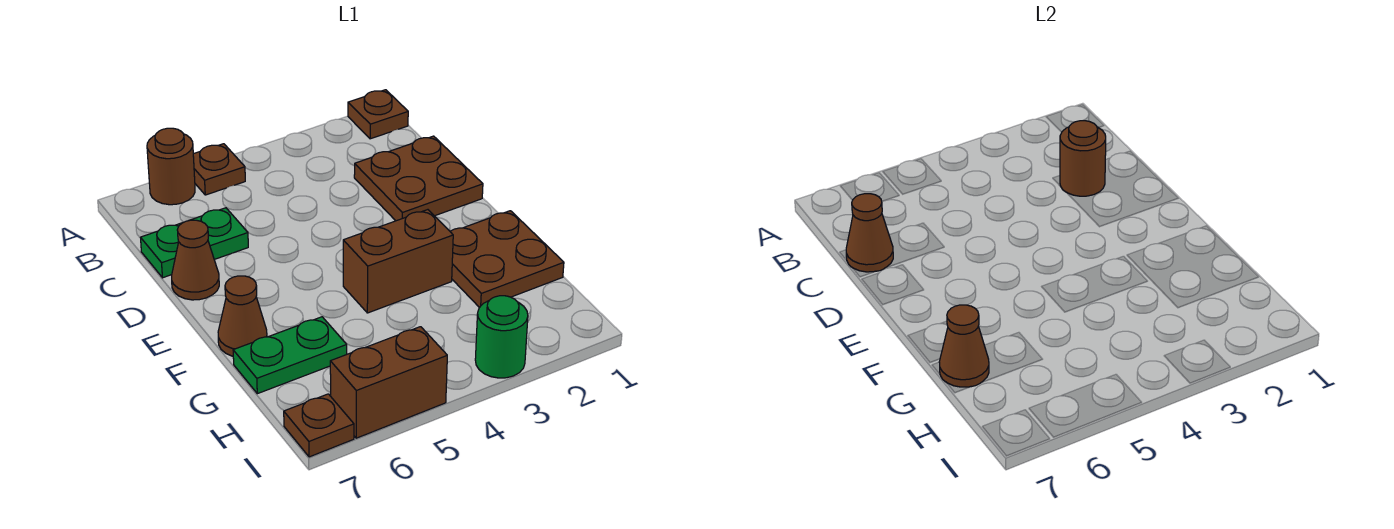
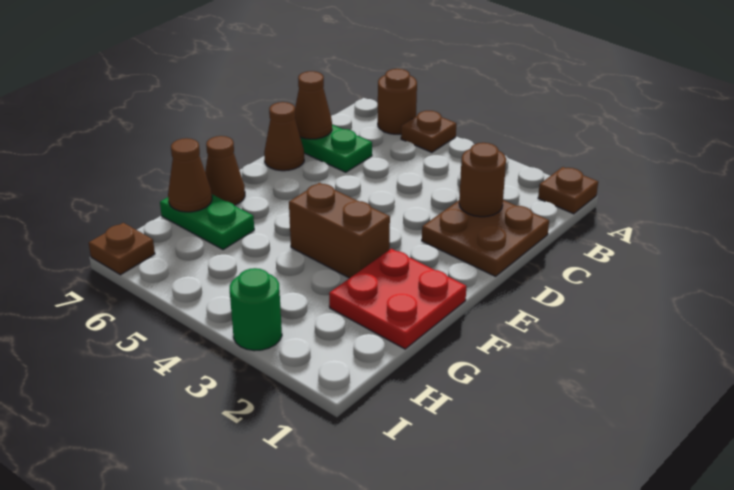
brown plate F1:G2 level 1 -> red plate F1:G2 level 1
brown brick I5:I6 level 1 -> none

